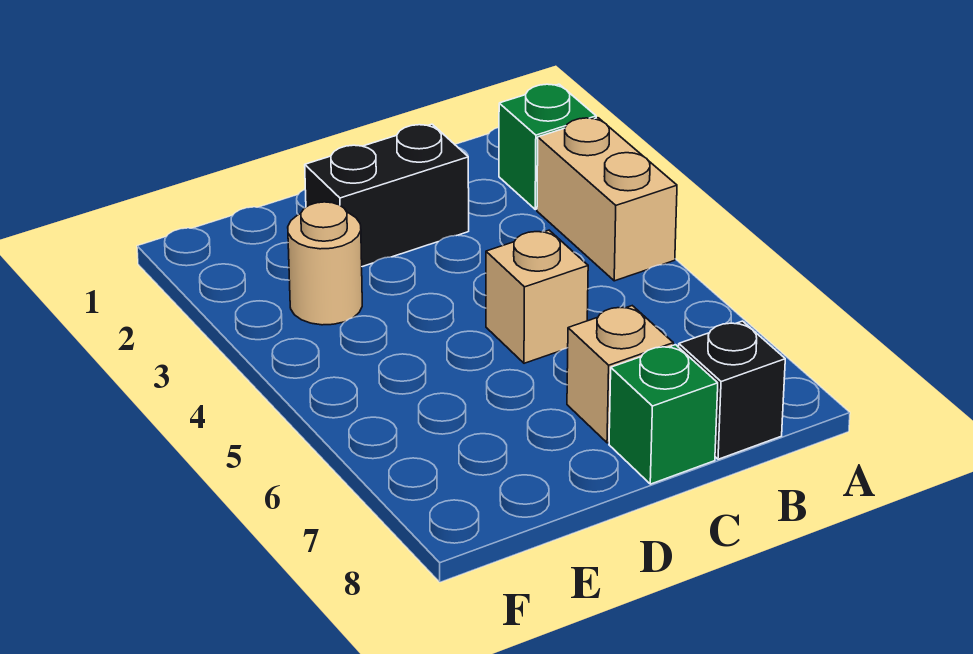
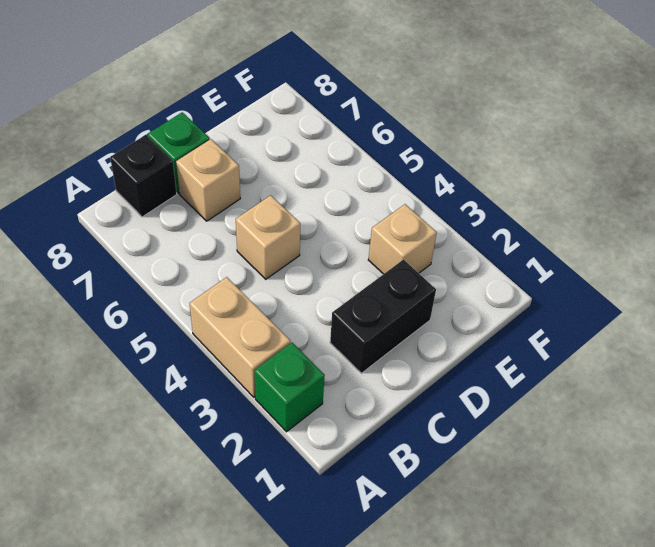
tan round brick E3 level 1 -> tan brick E3 level 1

